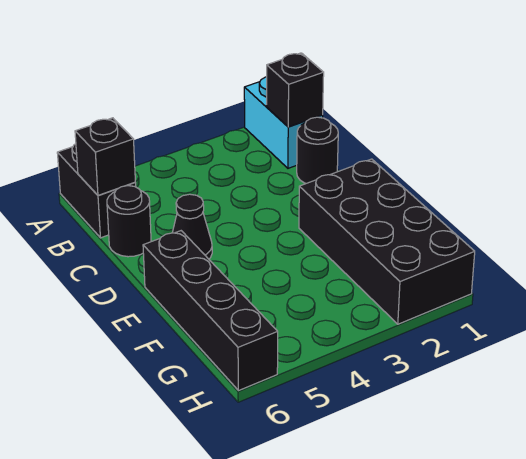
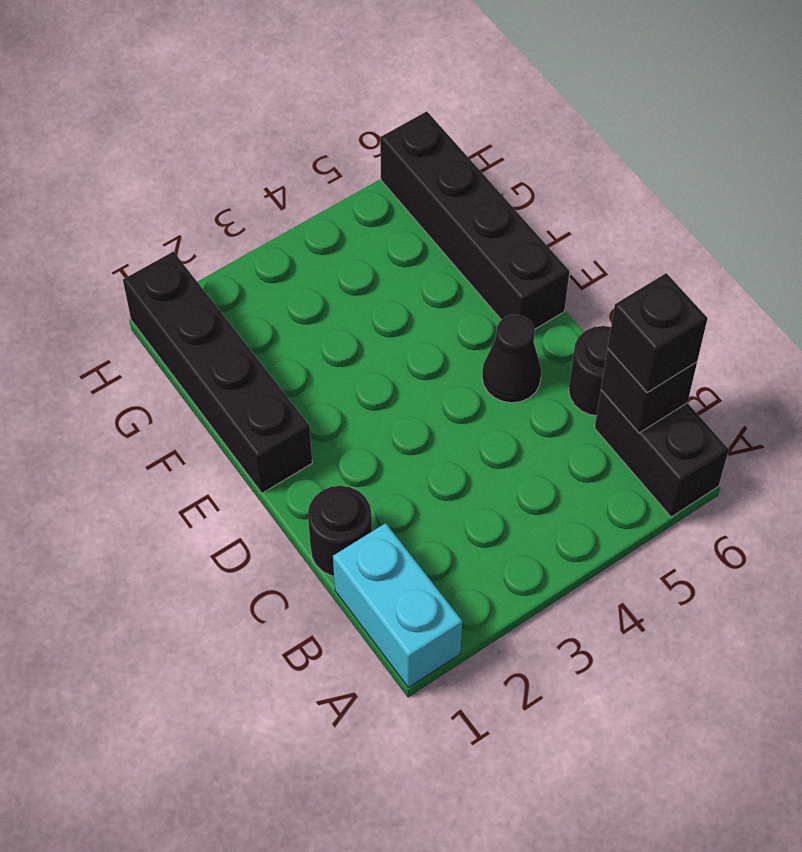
black brick B1 level 2 -> black brick B6 level 3
black brick E1:H2 level 1 -> black brick E1:H1 level 1

